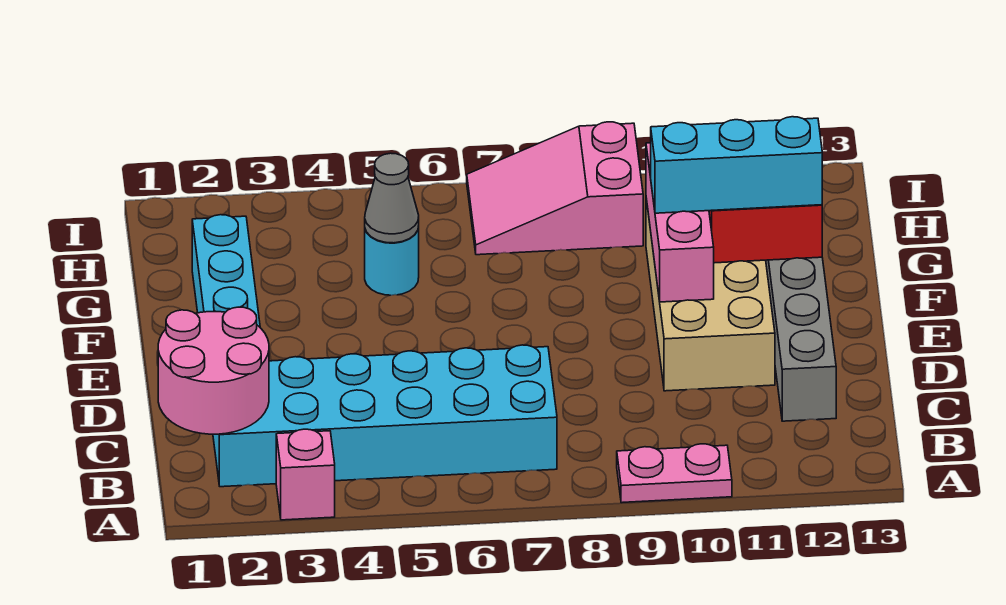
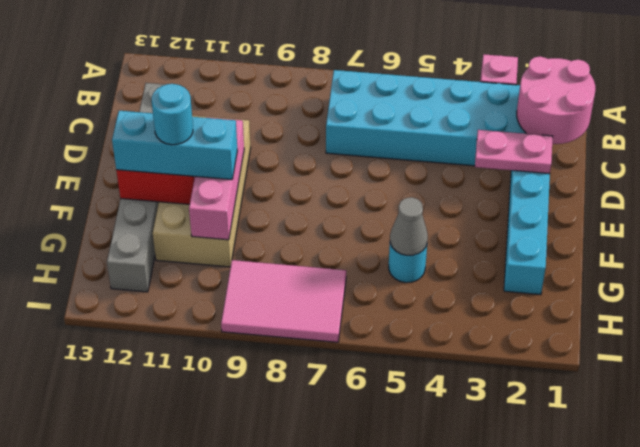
pink plate A9:A10 level 1 -> pink plate D2:D3 level 2
none -> cyan round brick F11 level 4
pink slope H7:I9 level 1 top 9 -> pink tile H7:I9 level 1

